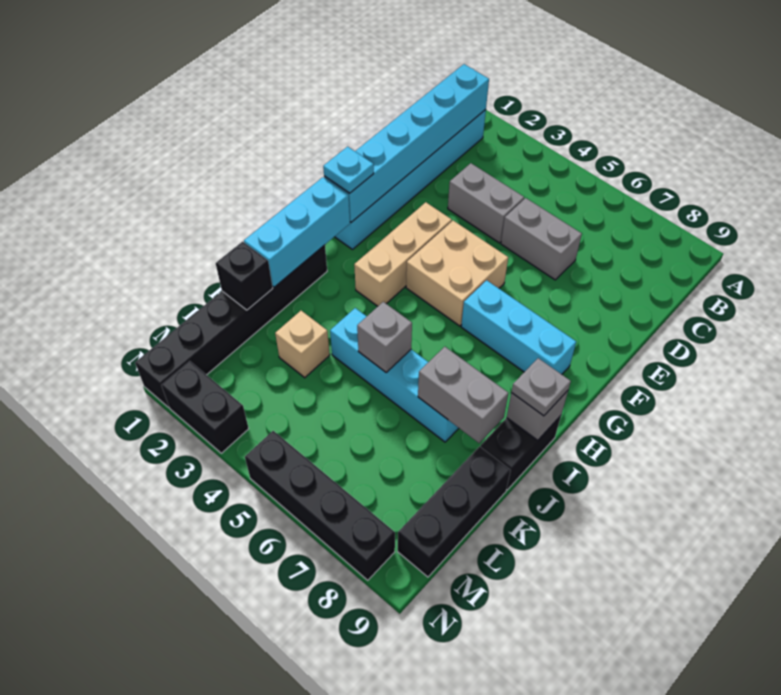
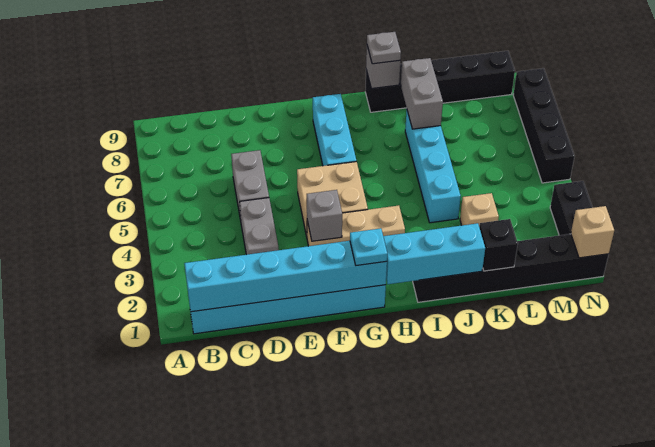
grey brick J5 level 2 -> grey brick F3 level 2
none -> tan brick N1 level 2

